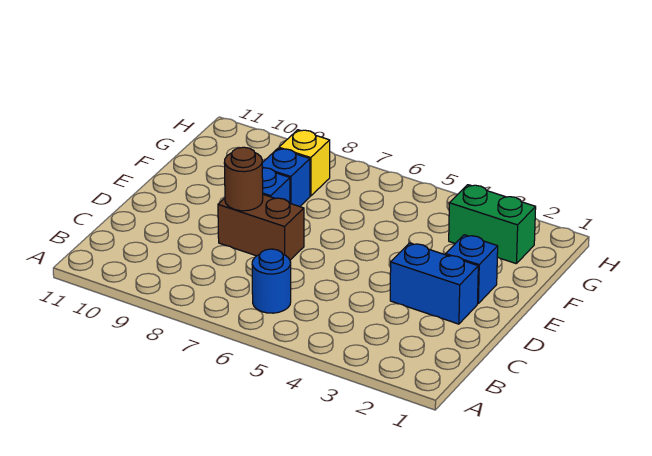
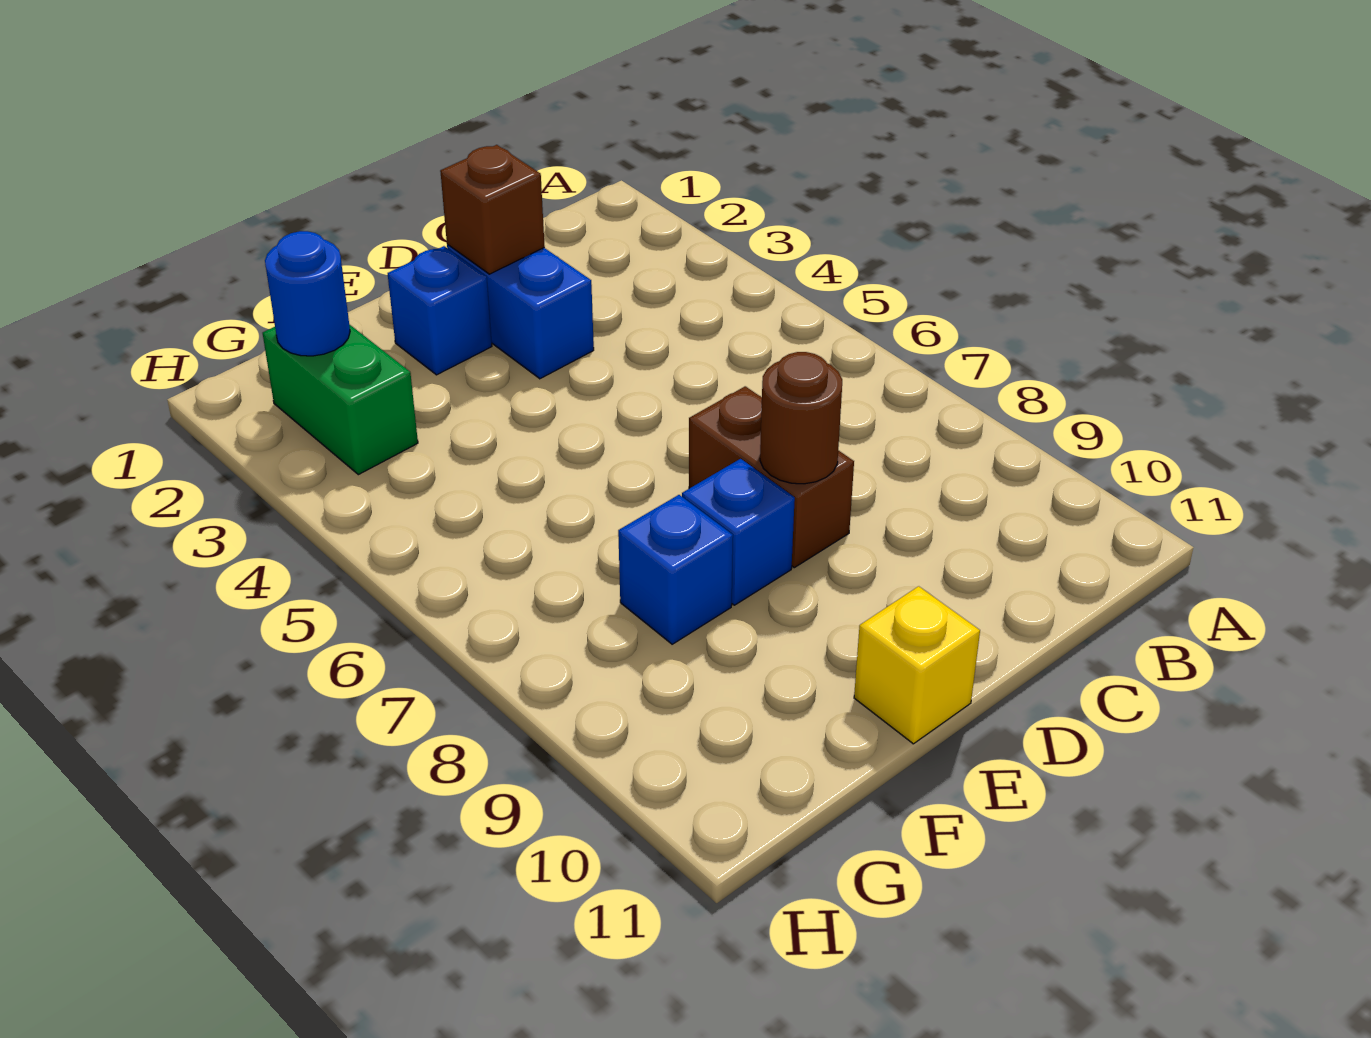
blue round brick B6 level 1 -> blue round brick G2 level 2
none -> brown brick D2 level 2
yellow brick G8 level 1 -> yellow brick E11 level 1

